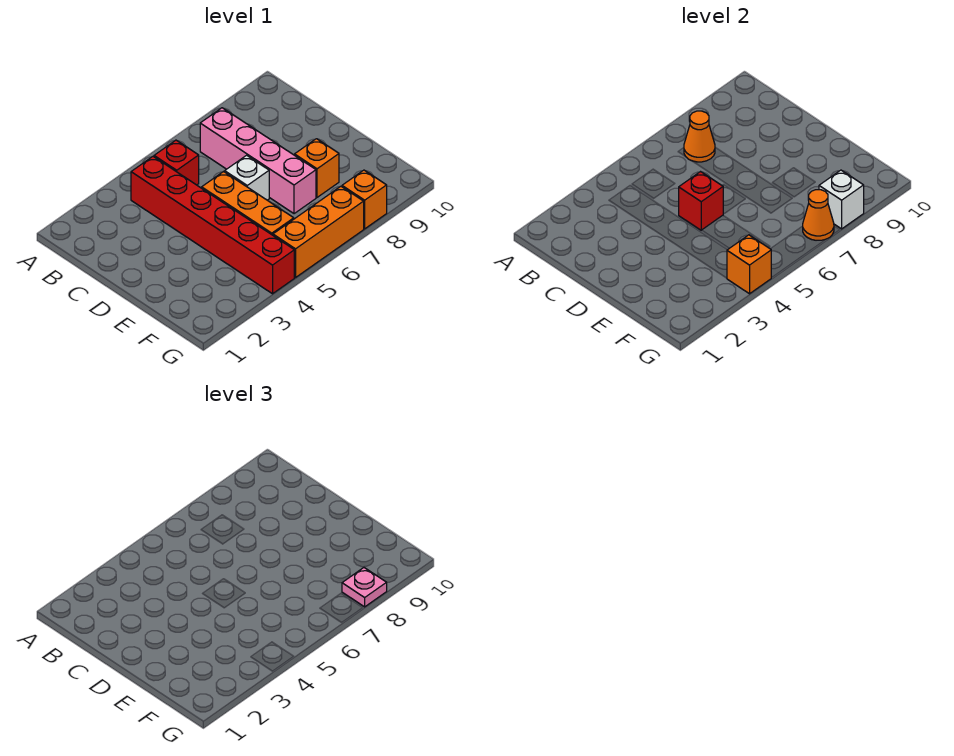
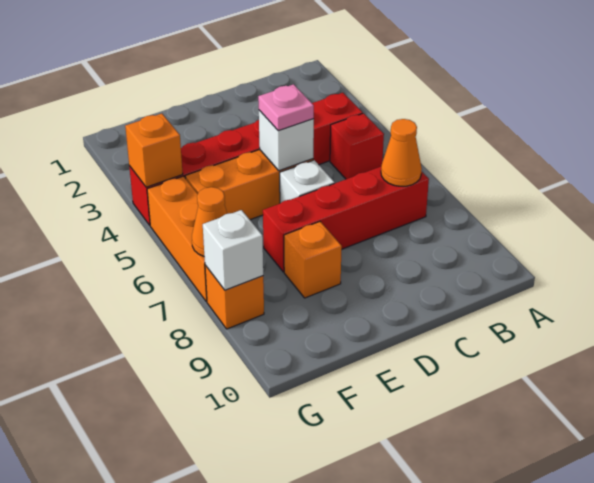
pink brick B7:E7 level 1 -> red brick B7:E7 level 1
red brick D5 level 2 -> white brick D5 level 2
pink plate G8 level 3 -> pink plate D5 level 3

